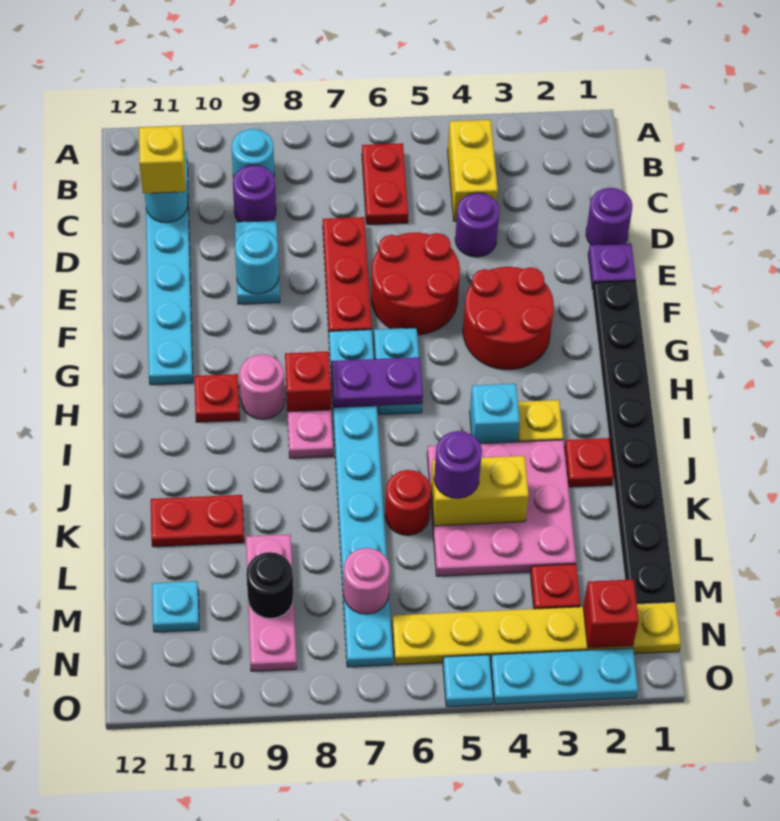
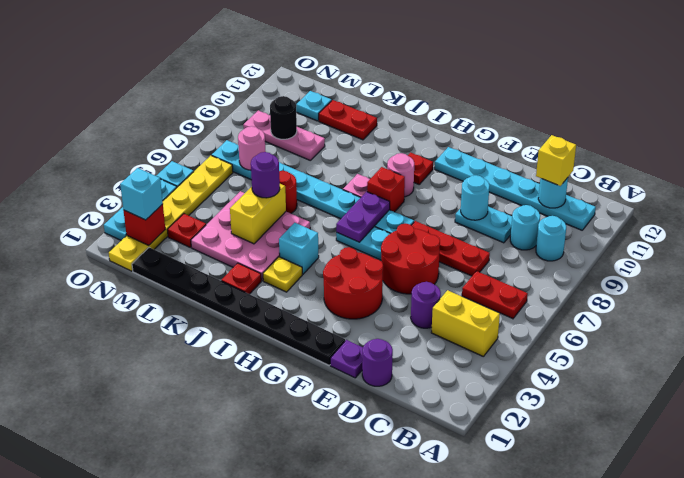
purple round brick C9 level 1 -> cyan round brick C9 level 1
red plate K10:K11 level 1 -> red plate K11:L11 level 1
none -> cyan brick N2 level 3

